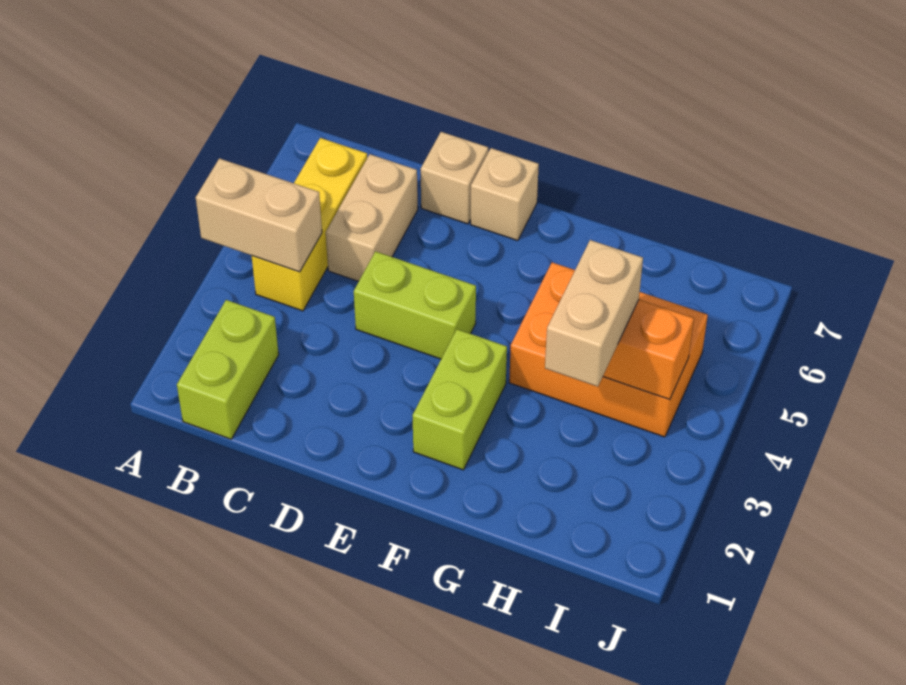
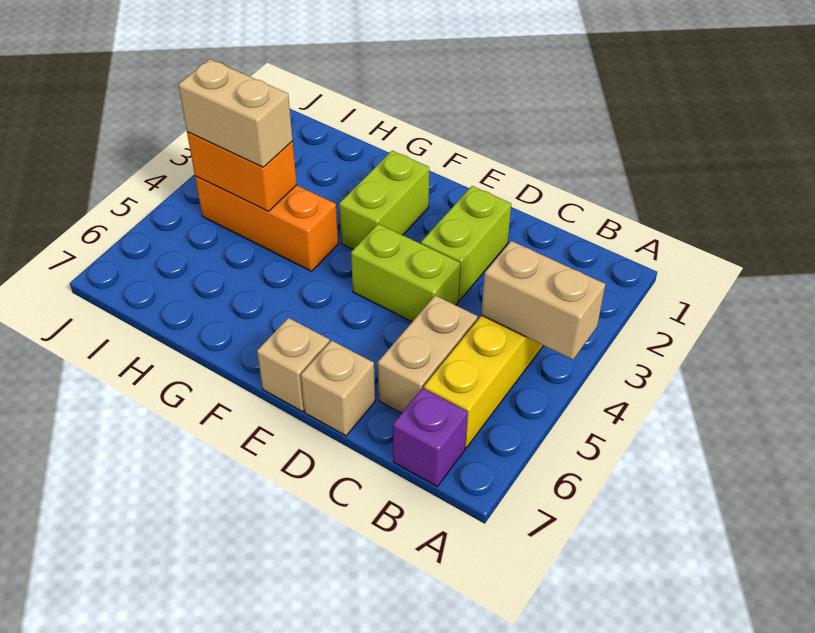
lime brick B1:B2 level 1 -> lime brick D2:D3 level 1
none -> purple brick B7 level 1
orange brick G4:I5 level 1 -> orange brick G4:I4 level 1
tan brick H3:H4 level 3 -> tan brick H4:I4 level 3

